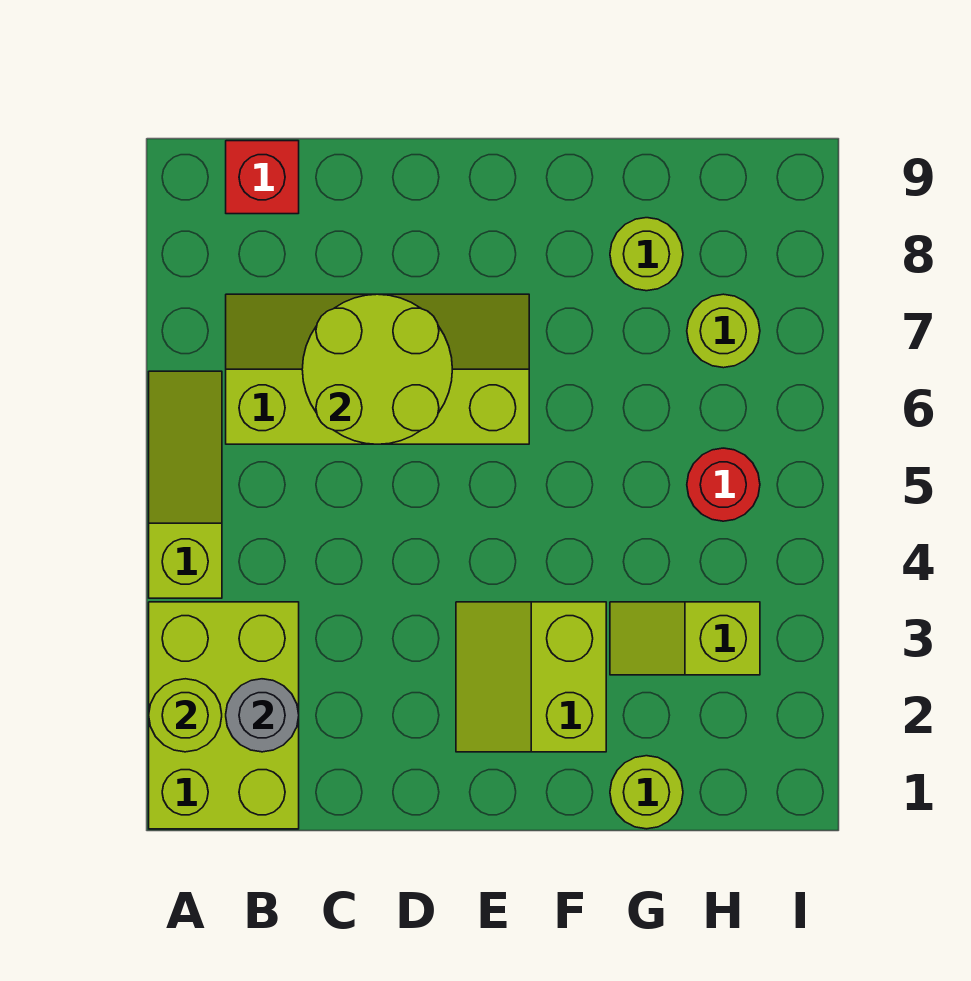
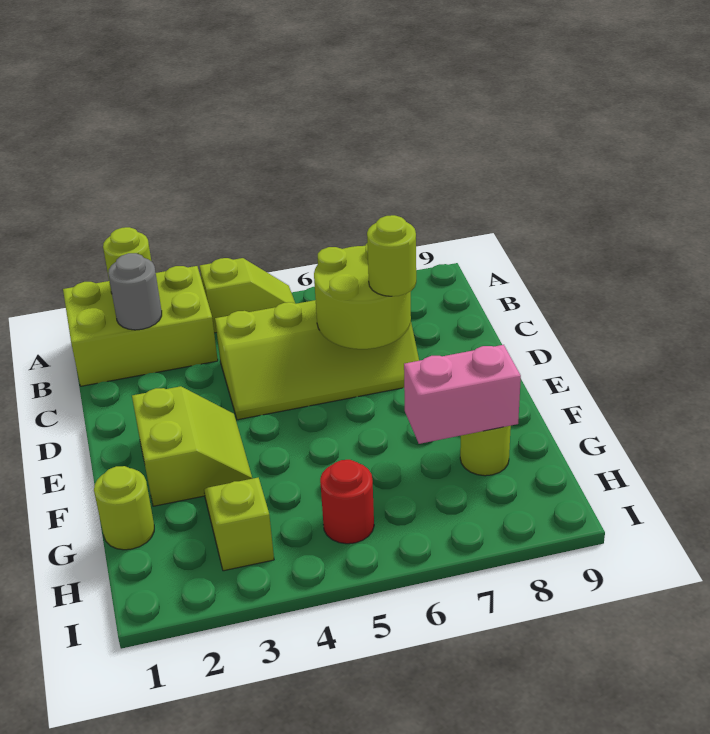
lime slope A4:A6 level 1 top 4 -> lime slope A4:A5 level 1 top 4
lime slope B6:E7 level 1 top 6 -> lime slope C4:D7 level 1 top C
red brick B9 level 1 -> none
lime slope E2:F3 level 1 top F -> lime slope E2:F3 level 1 top 2
none -> pink brick G7:G8 level 2
lime round brick H7 level 1 -> lime round brick D7 level 3

